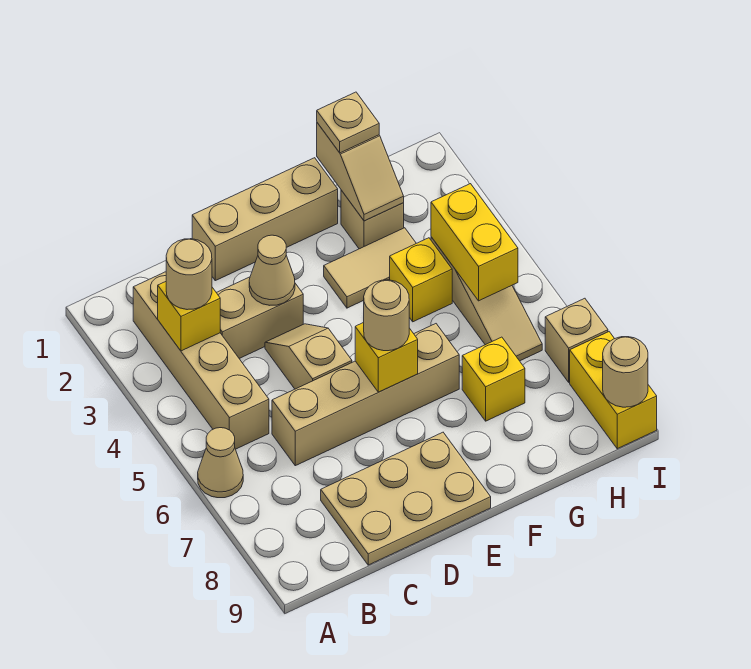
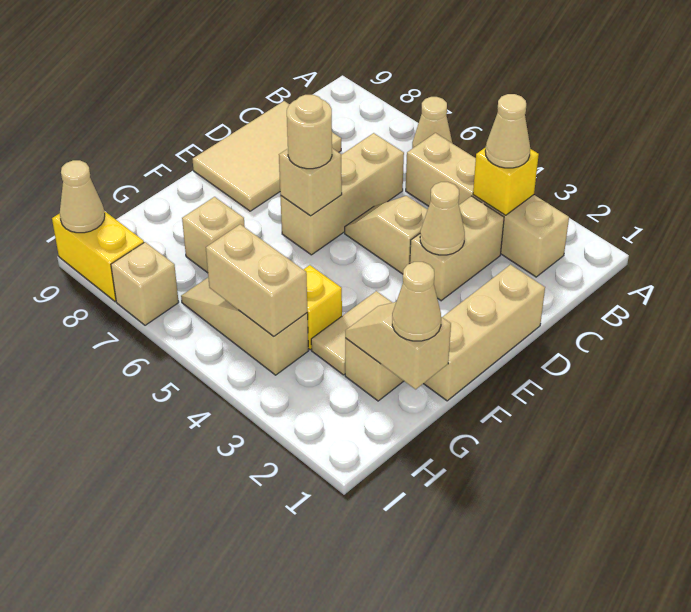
tan round brick B3 level 3 -> tan cone B3 level 3
tan brick C6:F6 level 1 -> tan brick C6:E6 level 1
tan plate C8:E9 level 1 -> tan tile C8:E9 level 1
tan slope D4:D5 level 1 top 5 -> tan slope D4:D5 level 1 top 4
yellow brick E6 level 2 -> tan brick E6 level 2
tan plate G1 level 3 -> tan cone G1 level 3
yellow brick G7 level 1 -> tan brick G7 level 1
yellow brick H4:H5 level 2 -> tan brick H4:H5 level 2
tan round brick I9 level 2 -> tan cone I9 level 2

